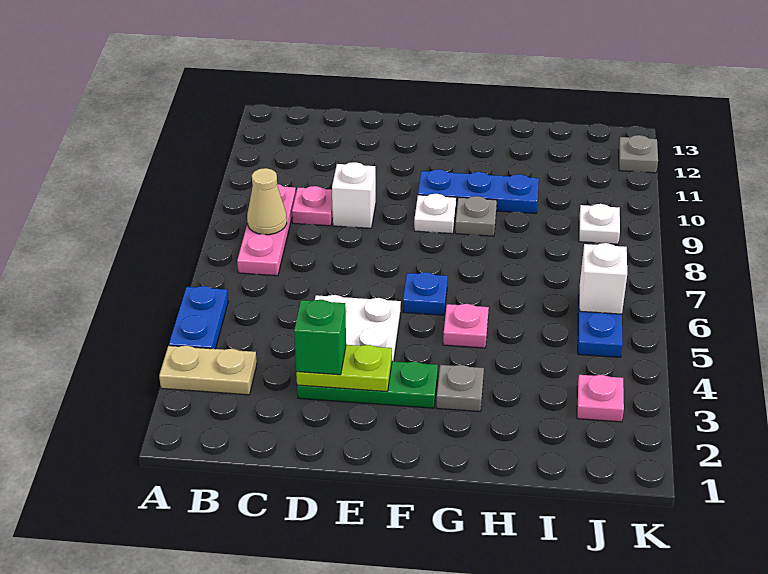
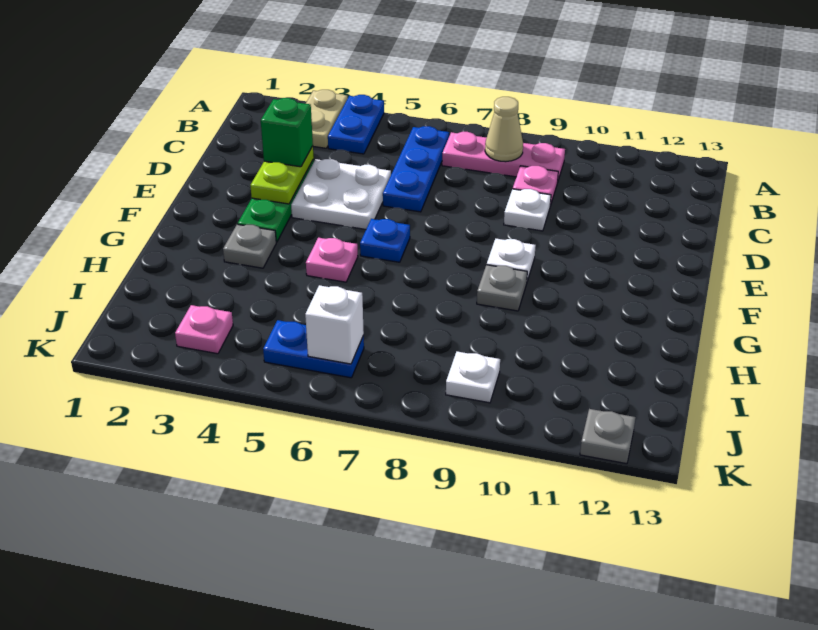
blue plate A4:A5 level 1 -> blue plate A4:B4 level 1
white brick D9 level 1 -> white plate D9 level 1
blue plate F10:H10 level 1 -> blue plate B6:D6 level 1

